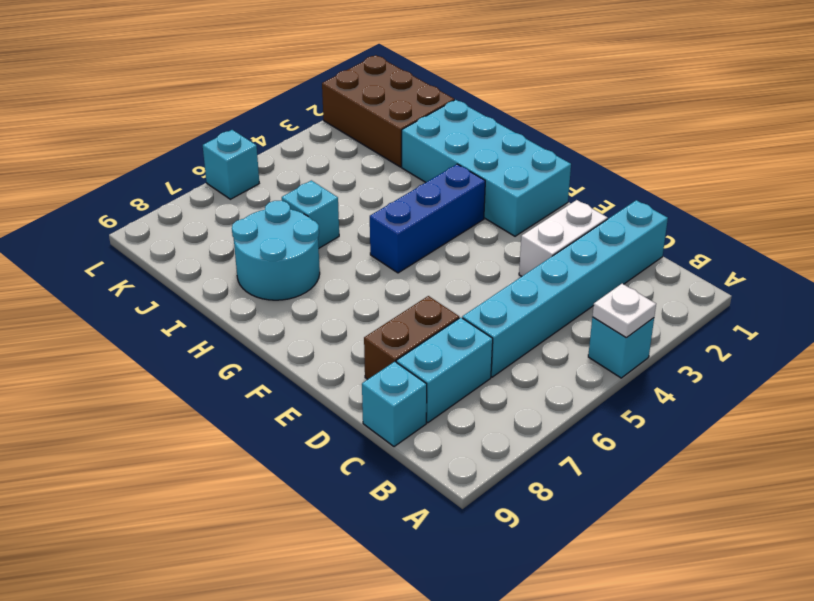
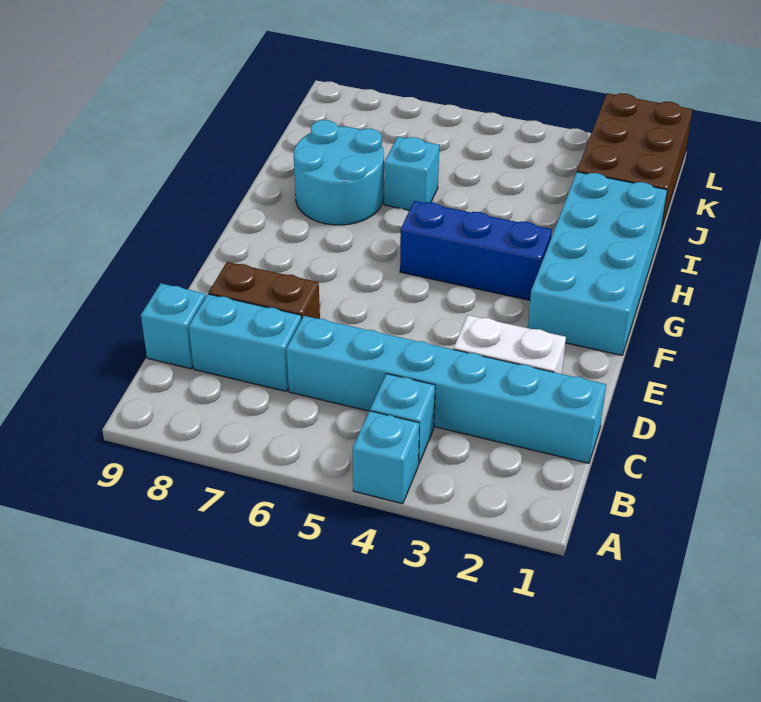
white plate A4 level 2 -> none
cyan brick L6 level 1 -> cyan brick B4 level 1

